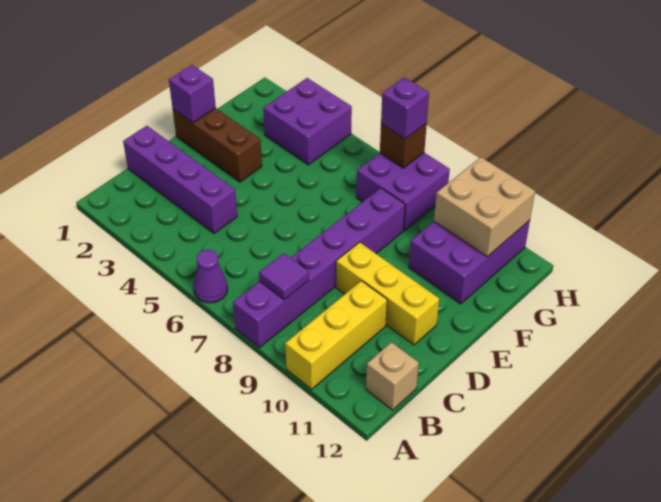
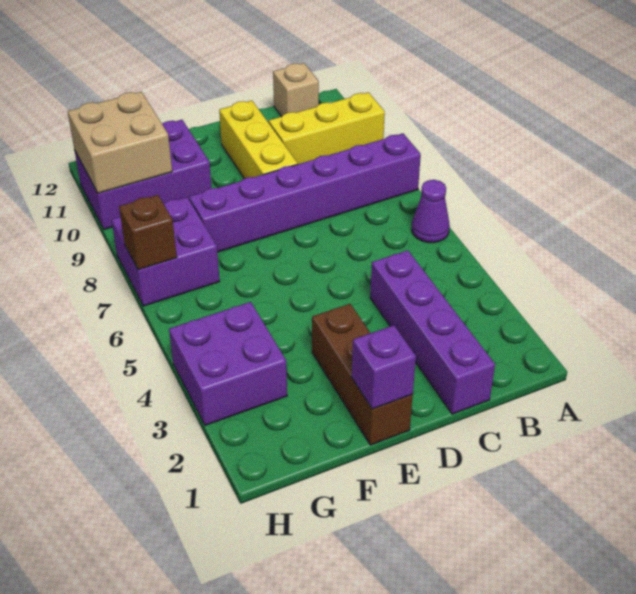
purple tile B8 level 2 -> none
purple brick H7 level 3 -> none

